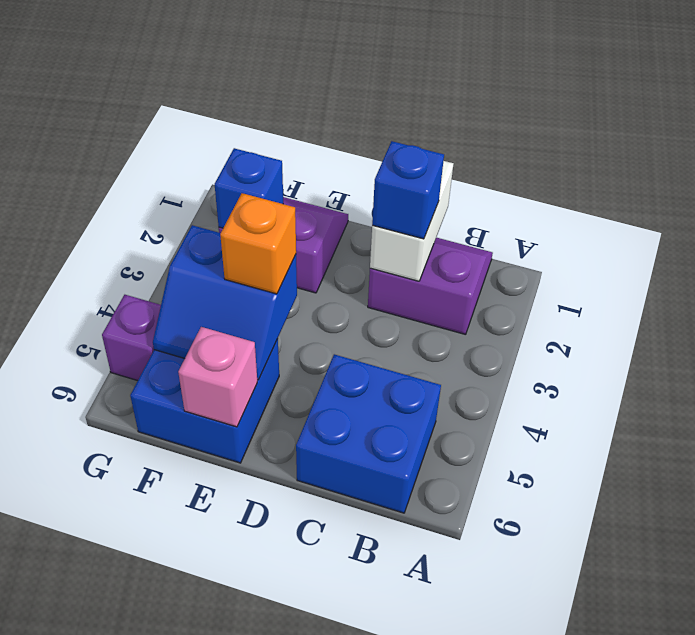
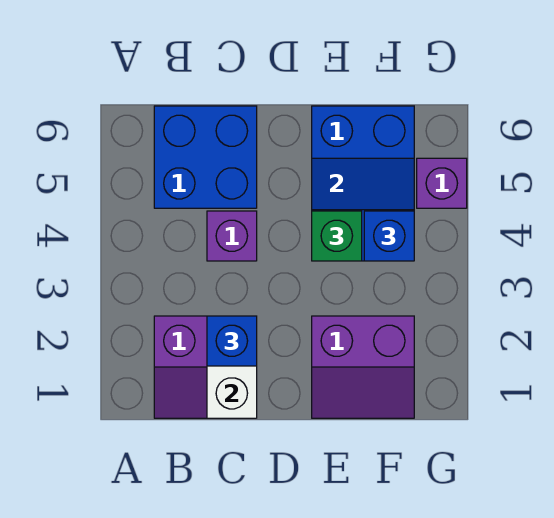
none -> purple brick C4 level 1
orange brick E4 level 3 -> green brick E4 level 3
pink brick E6 level 2 -> none
blue brick F2 level 2 -> blue brick F4 level 3

